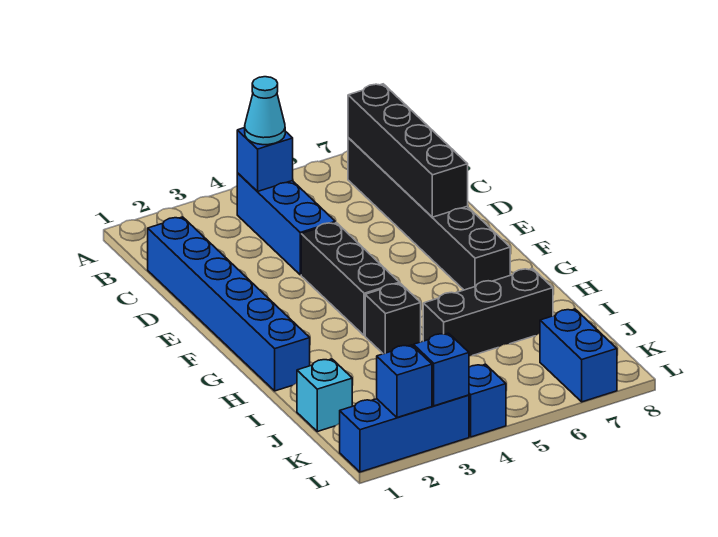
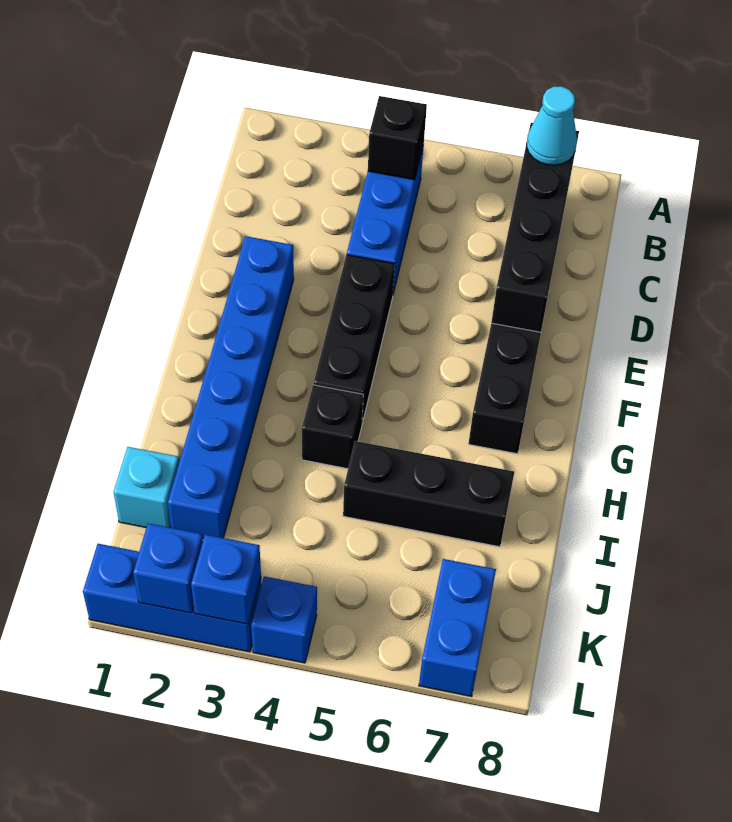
blue brick B4 level 2 -> black brick B4 level 2
cyan cone B4 level 3 -> cyan cone B7 level 3
blue brick C1:H1 level 1 -> blue brick E2:J2 level 1

